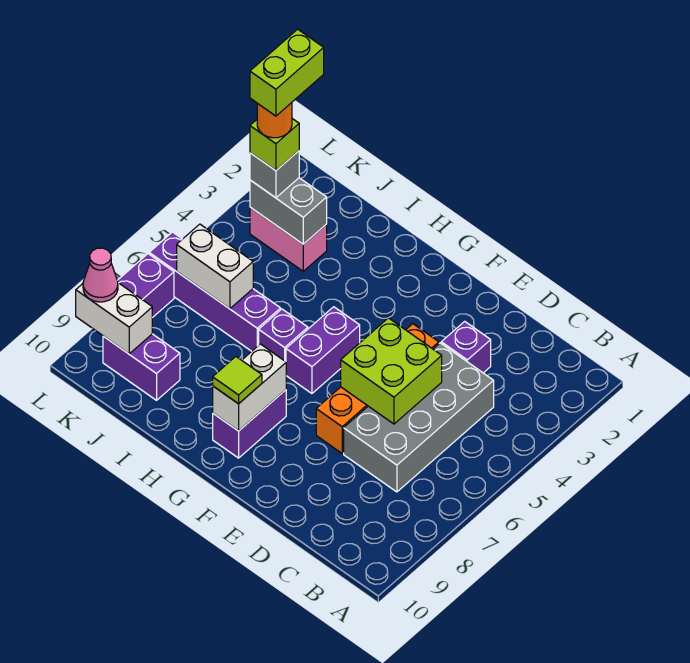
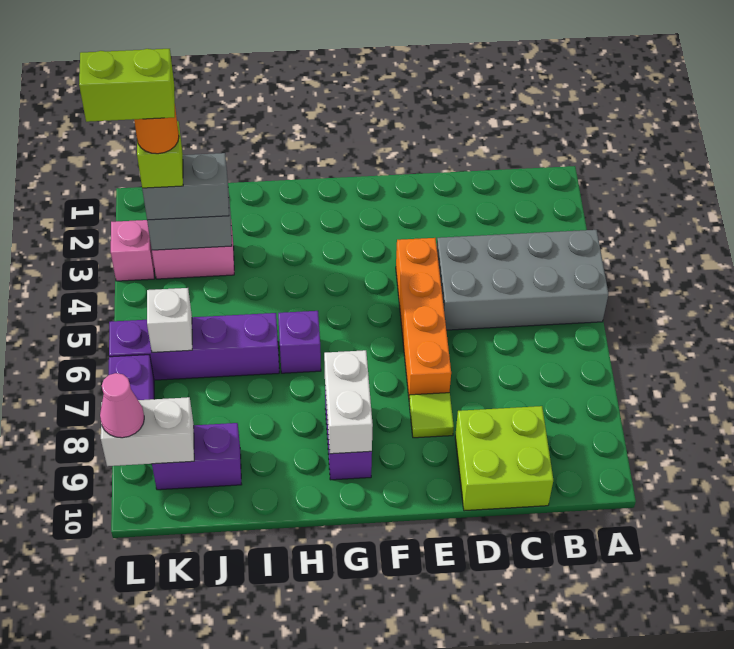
grey brick C4:D7 level 1 -> grey brick A4:D5 level 1
purple brick D3 level 1 -> none
lime brick D5:E6 level 2 -> lime brick C9:D10 level 1
purple brick G5:G6 level 1 -> none
lime tile G9 level 3 -> lime tile E8 level 1
white brick J6:K6 level 2 -> white brick K6 level 2
lime brick K2:K3 level 6 -> lime brick K3:L3 level 6
grey brick K3 level 3 -> grey brick J3:K3 level 3
none -> pink brick L3 level 1

